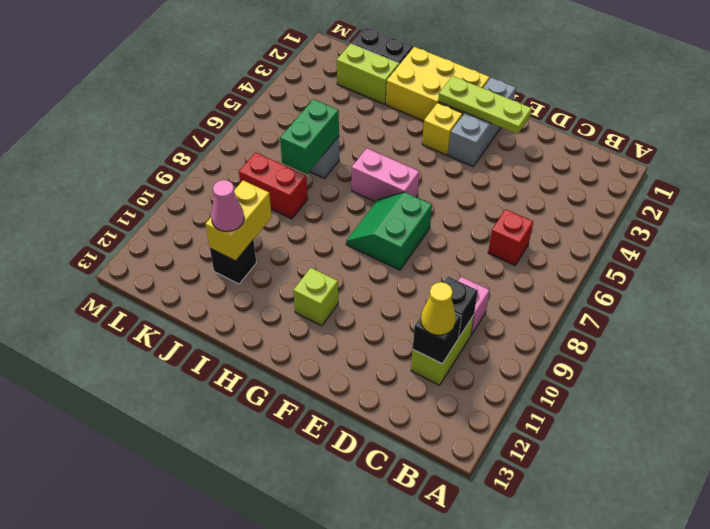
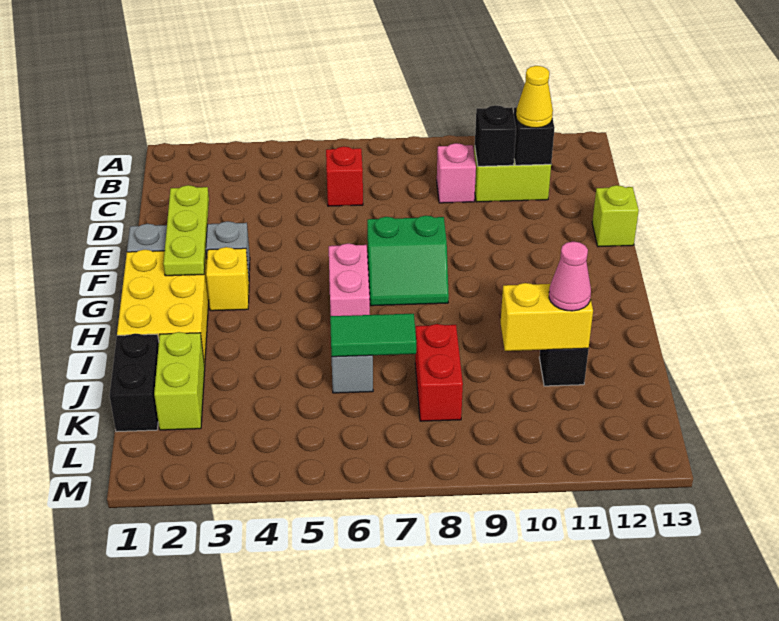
lime brick G11 level 1 -> lime brick E13 level 1
green brick J6:J7 level 2 -> green tile J6:J7 level 2

